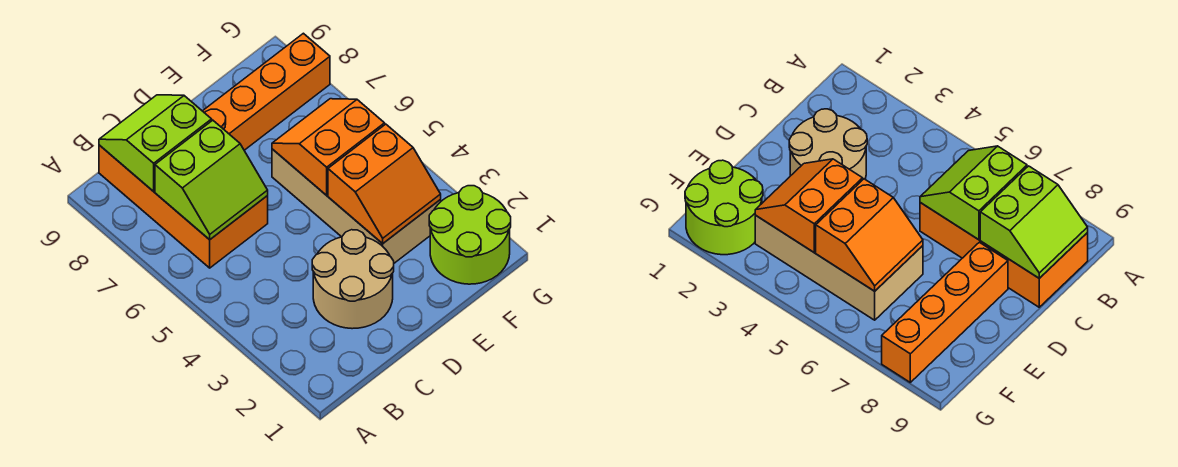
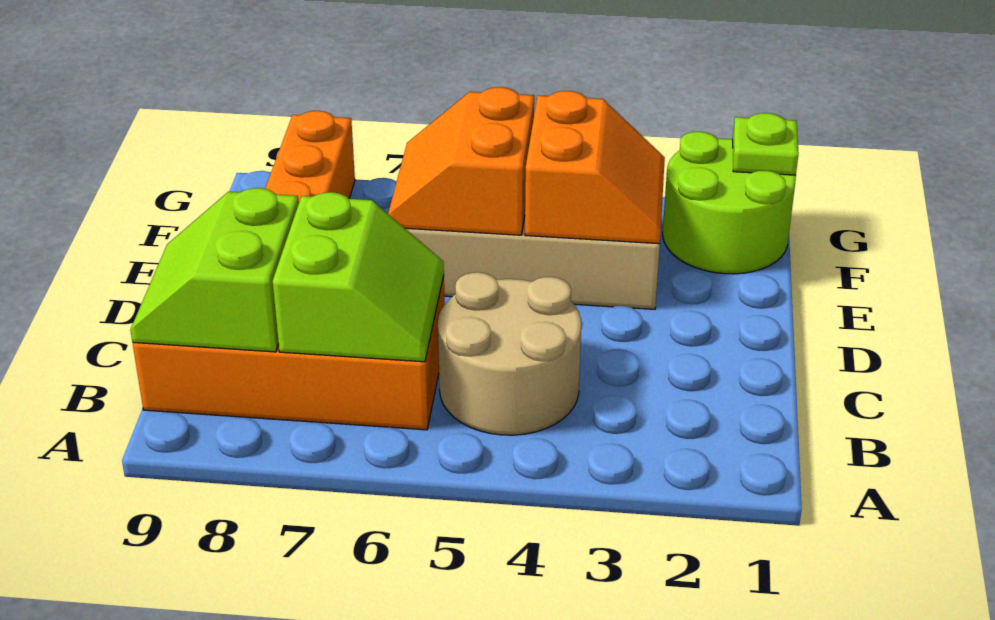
tan round brick C2:D3 level 1 -> tan round brick B4:C5 level 1
none -> lime plate G1 level 2

